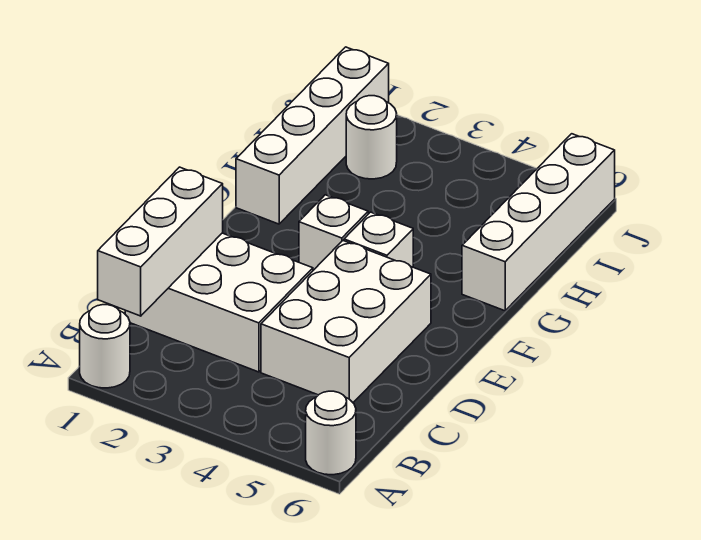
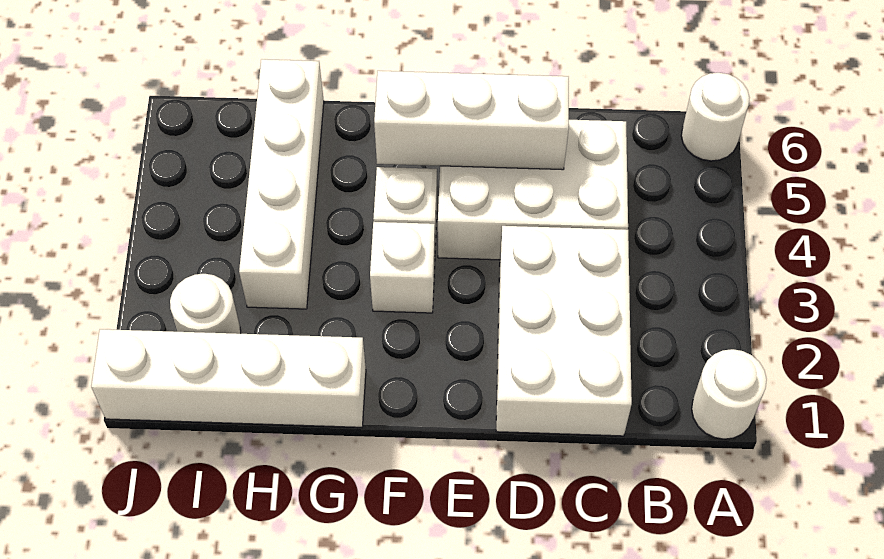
white brick B1:D1 level 2 -> white brick D5:F5 level 2
white brick G6:J6 level 1 -> white brick H3:H6 level 1

